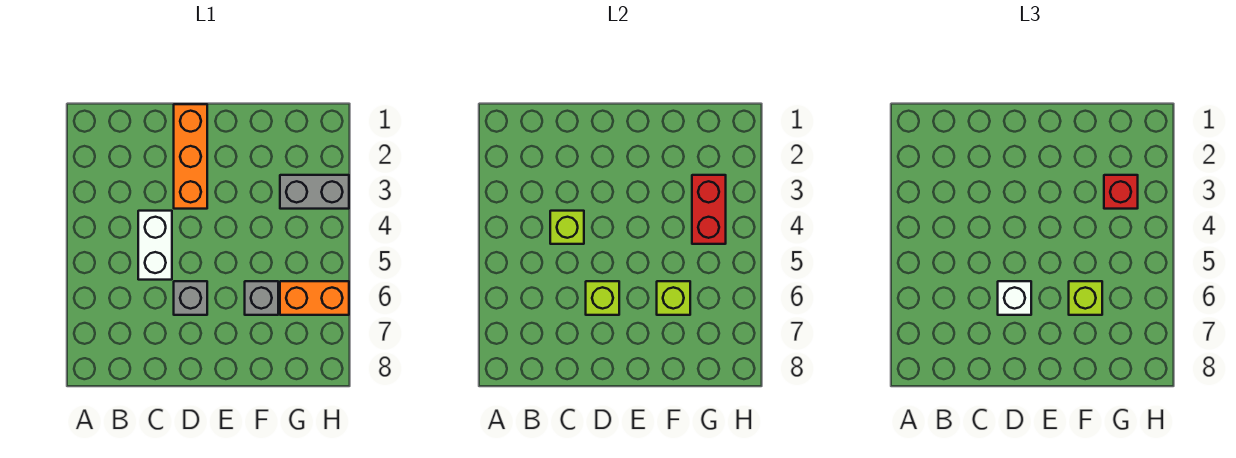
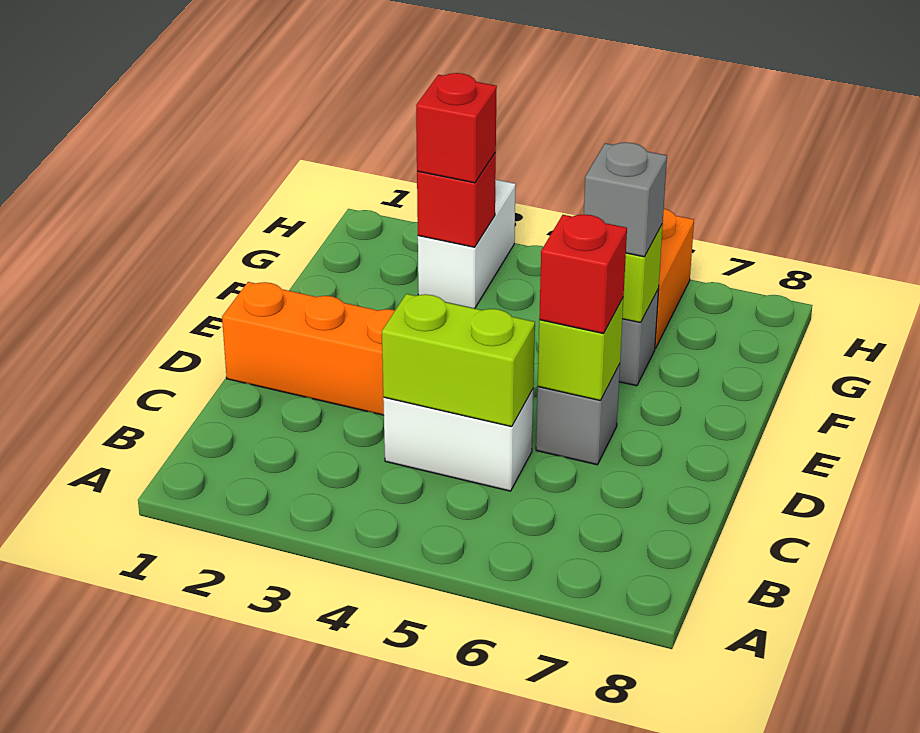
lime brick C4 level 2 -> lime brick C4:C5 level 2
white brick D6 level 3 -> red brick D6 level 3
lime brick F6 level 3 -> grey brick F6 level 3
grey brick G3:H3 level 1 -> white brick G3:H3 level 1
red brick G3:G4 level 2 -> red brick G3 level 2

